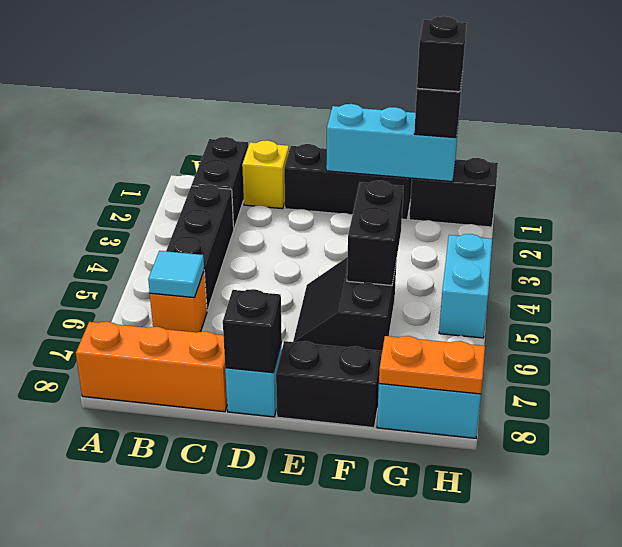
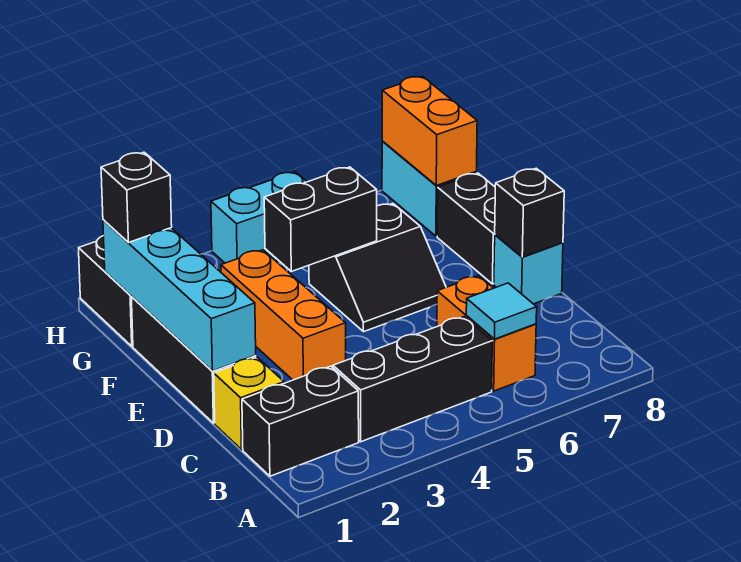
orange brick A8:C8 level 1 -> orange brick D3:F3 level 1
orange brick B6 level 1 -> orange brick B6:C6 level 1
cyan brick E1:G1 level 2 -> cyan brick D1:G1 level 2
black brick G1 level 4 -> none
orange plate G8:H8 level 2 -> orange brick G8:H8 level 2

